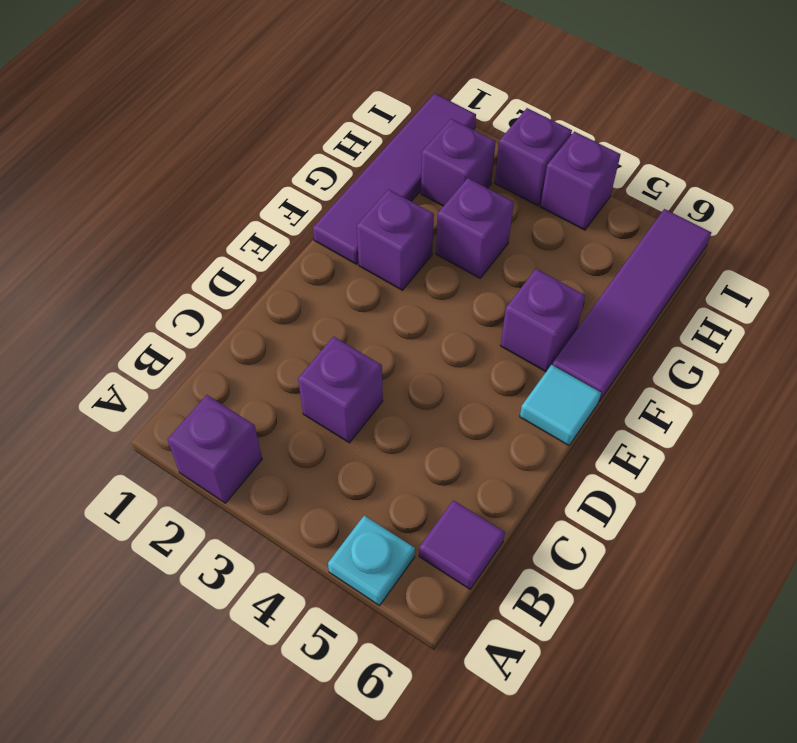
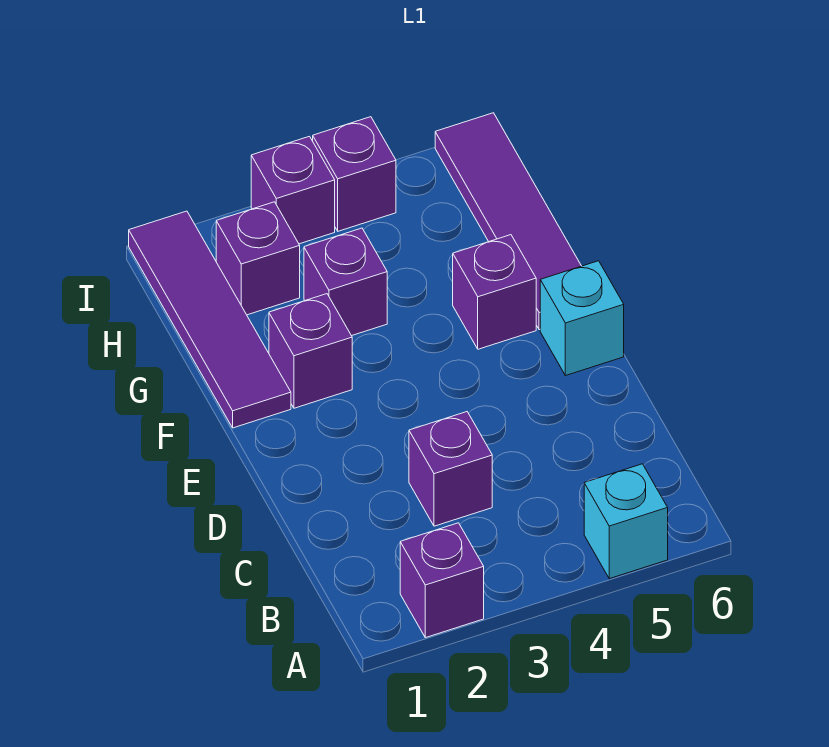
cyan plate A5 level 1 -> cyan brick A5 level 1
purple tile B6 level 1 -> none
cyan tile E6 level 1 -> cyan brick E6 level 1

